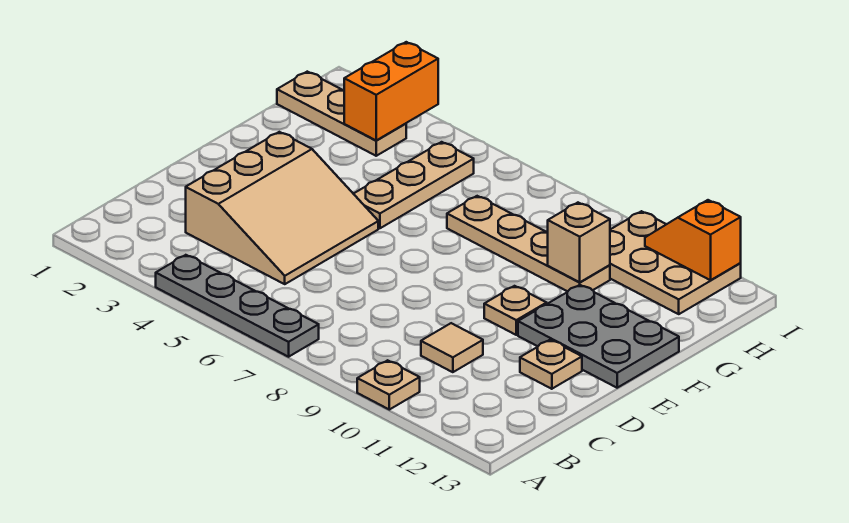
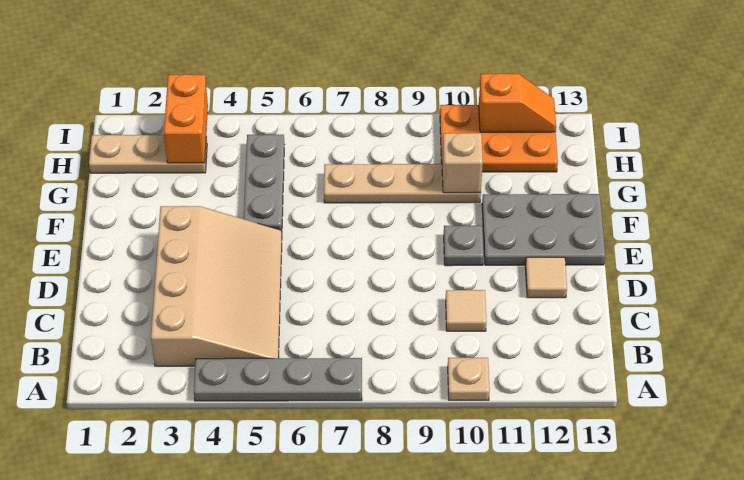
tan slope C3:E5 level 1 top 3 -> tan slope B3:E5 level 1 top 3
tan plate D12 level 1 -> tan tile D12 level 1
tan plate E10 level 1 -> grey plate E10 level 1
tan plate F5:H5 level 1 -> grey plate F5:H5 level 1
tan plate H10:I12 level 1 -> orange plate H10:I12 level 1
orange slope I11:I12 level 2 top 12 -> orange slope I11:I12 level 2 top 11

